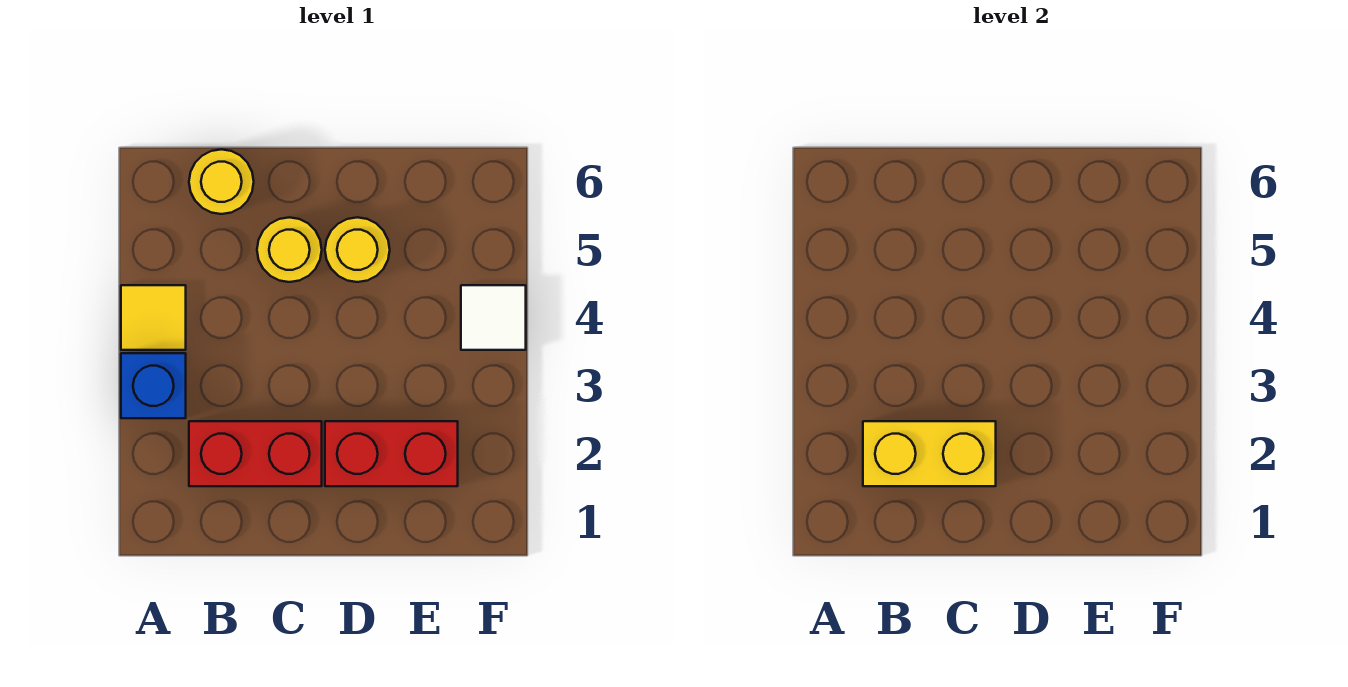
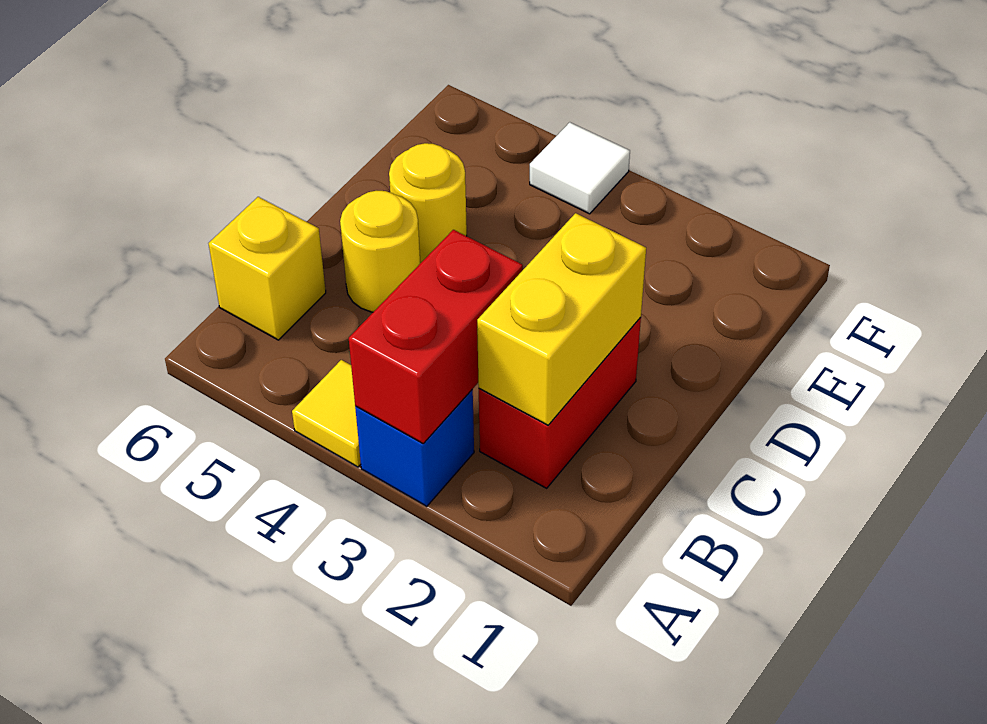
yellow round brick B6 level 1 -> yellow brick B6 level 1
red brick D2:E2 level 1 -> red brick A3:B3 level 2

